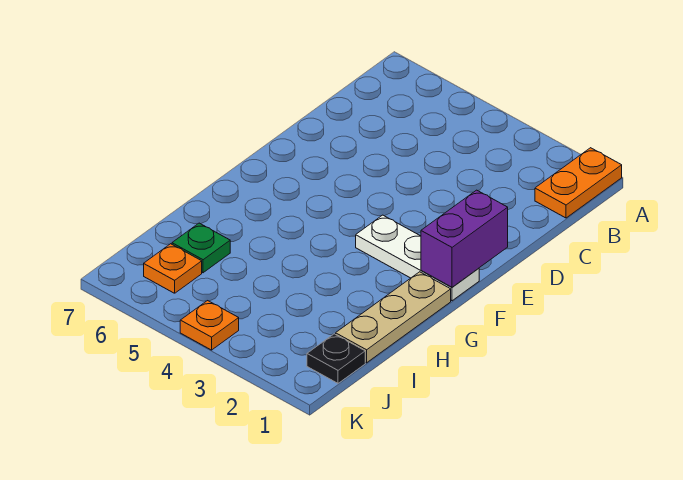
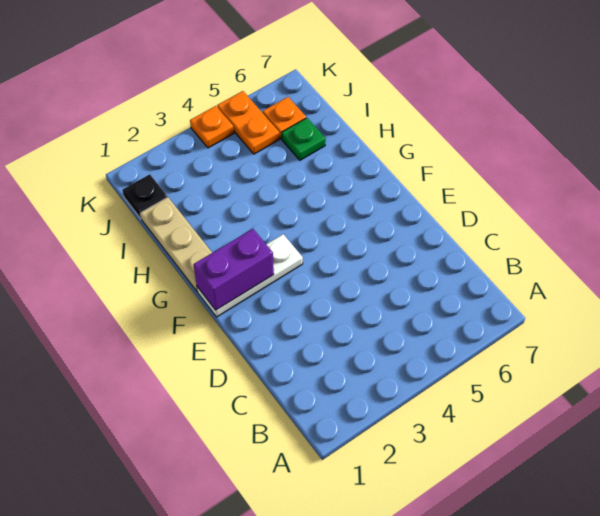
orange plate A1:B1 level 1 -> orange plate J5:K5 level 1
purple brick E1:F1 level 2 -> purple brick F1:F2 level 2

